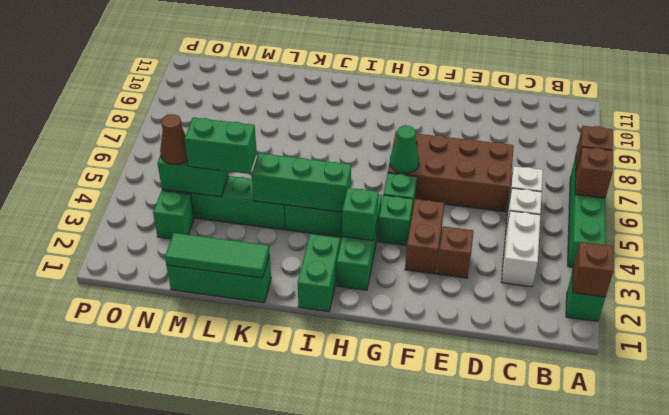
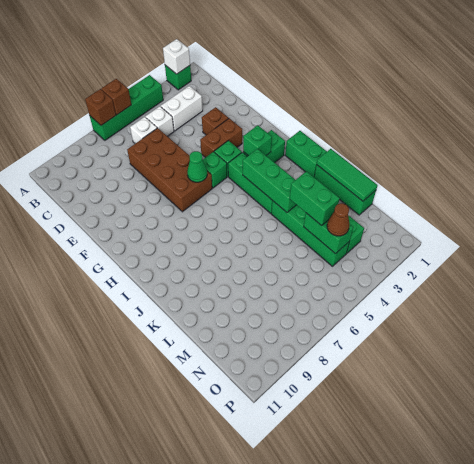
brown brick A2 level 2 -> white brick A2 level 2
green brick I1:I2 level 1 -> green brick I1:J1 level 1

